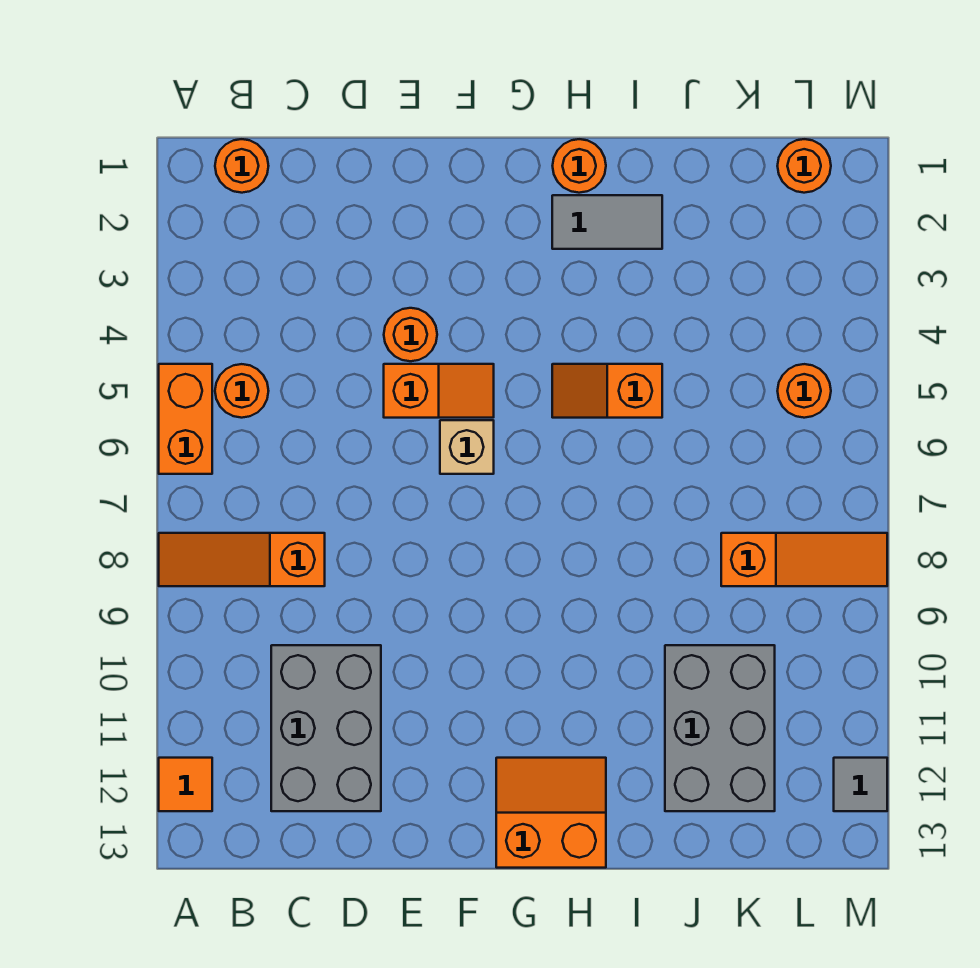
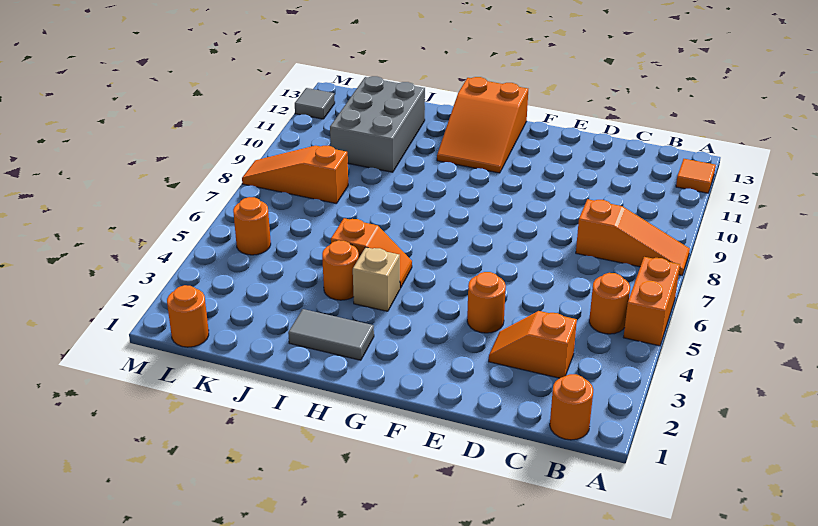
grey brick C10:D12 level 1 -> none
orange slope E5:F5 level 1 top E -> orange slope C3:D3 level 1 top C
tan brick F6 level 1 -> tan brick H4 level 1
orange slope G12:H13 level 1 top 13 -> orange slope G11:H13 level 1 top 13
orange round brick H1 level 1 -> orange round brick I4 level 1

